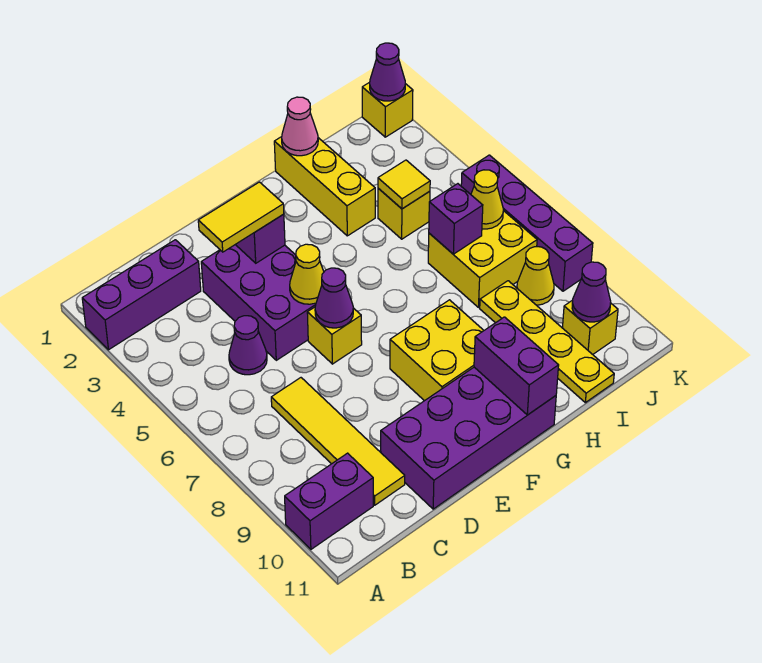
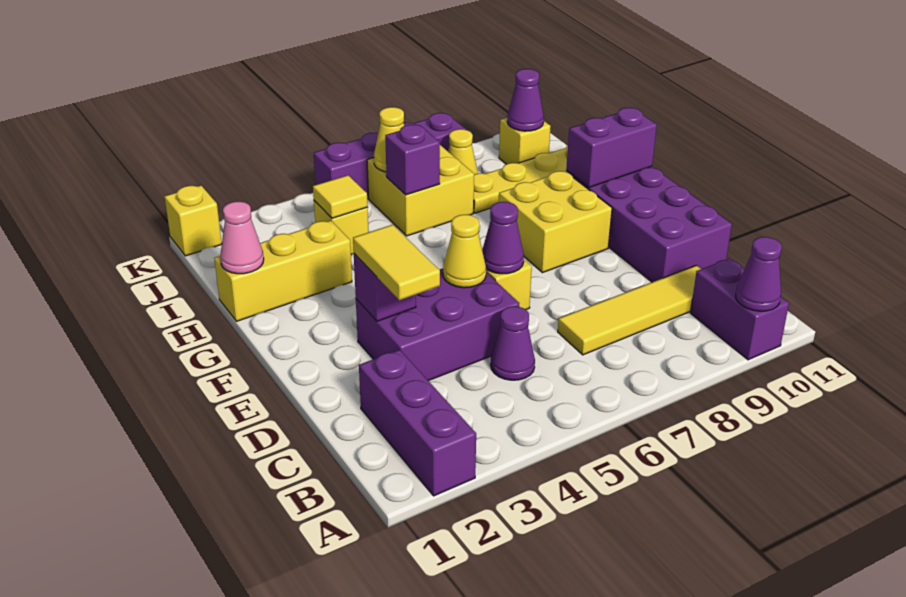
purple cone K1 level 2 -> purple cone A10 level 2

